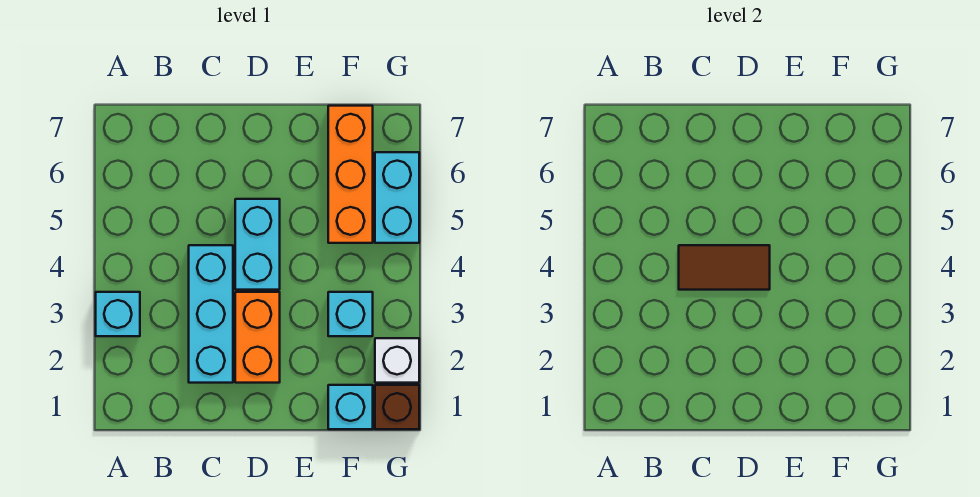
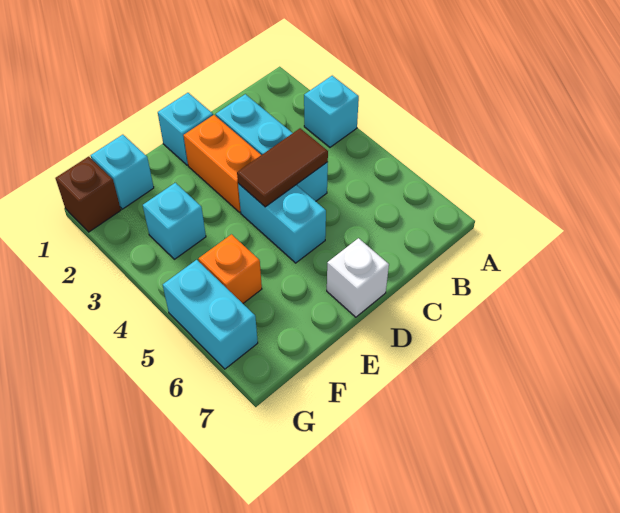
none -> cyan brick D1 level 1
orange brick F5:F7 level 1 -> orange brick F5 level 1
white brick G2 level 1 -> white brick D7 level 1

